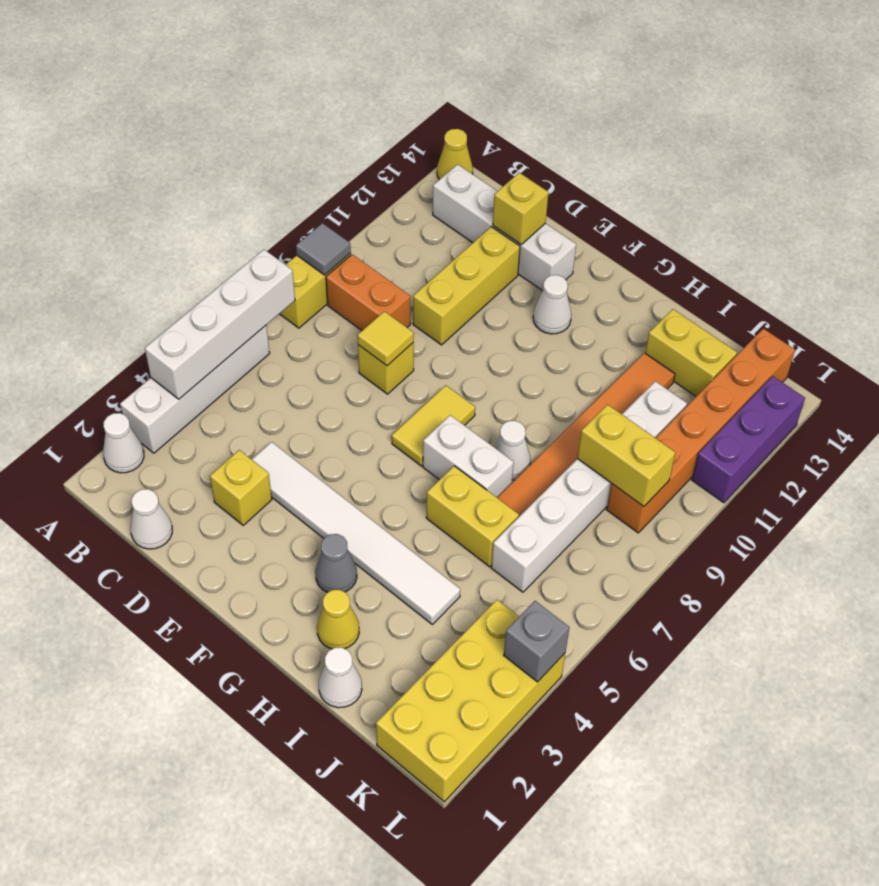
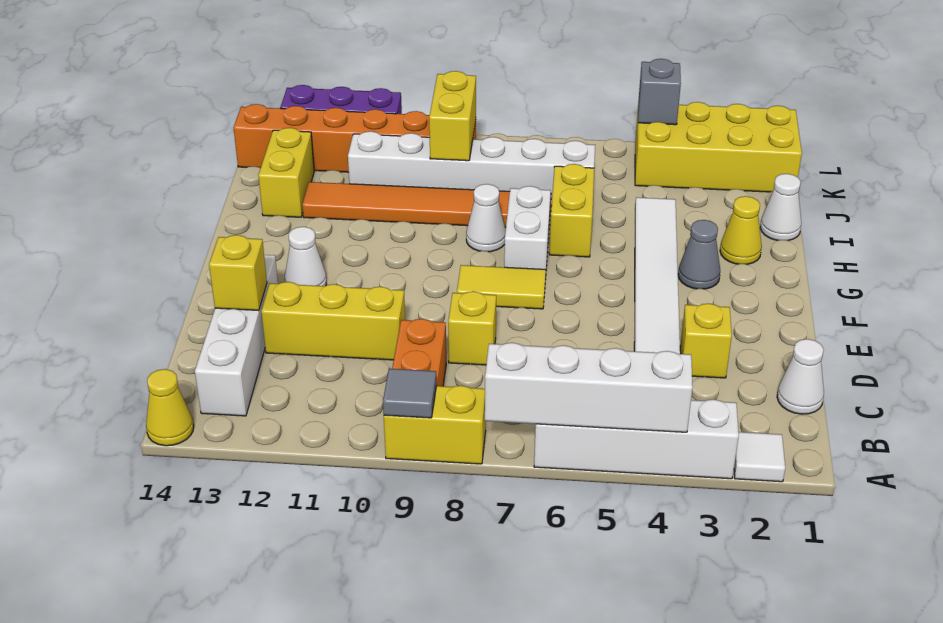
white cone A2 level 1 -> white tile A2 level 1
yellow tile D8 level 2 -> none

